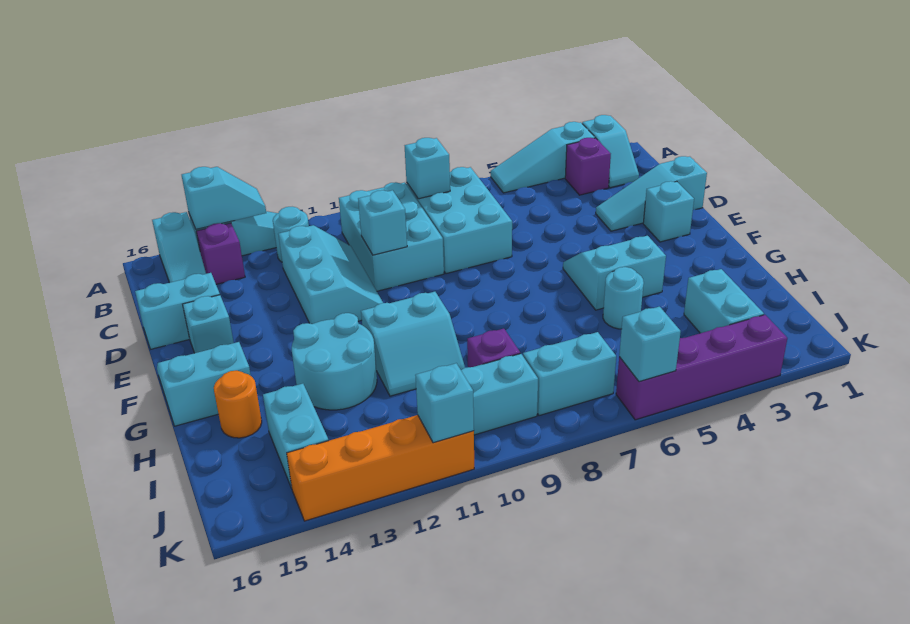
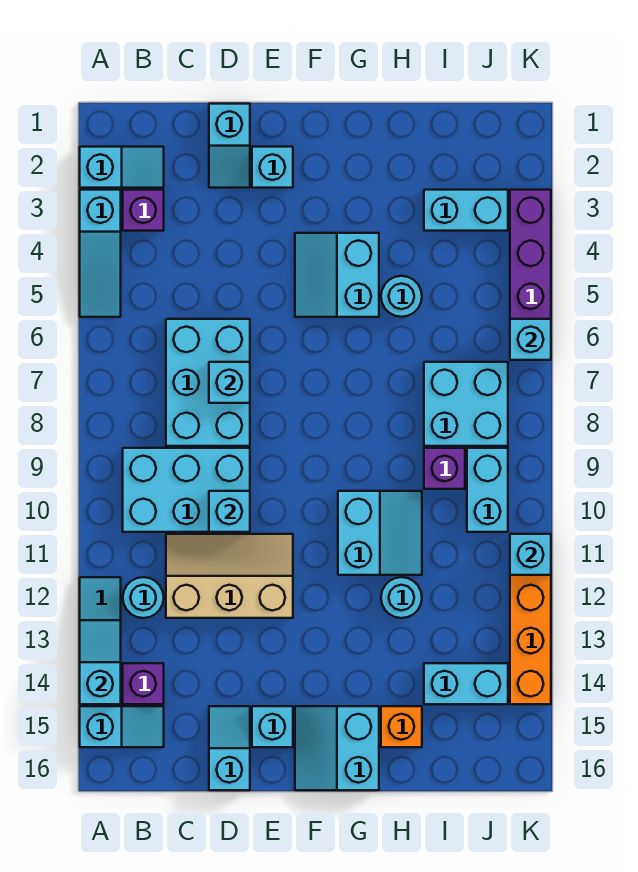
cyan brick B7:D8 level 1 -> cyan brick C6:D8 level 1
cyan brick B8 level 2 -> cyan brick D7 level 2
cyan slope C11:E12 level 1 top 12 -> tan slope C11:E12 level 1 top 12
cyan slope D1:D3 level 1 top 1 -> cyan slope D1:D2 level 1 top 1
cyan brick D15:D16 level 1 -> cyan slope D15:D16 level 1 top 16
cyan round brick G12:H13 level 1 -> cyan round brick H12 level 1
orange round brick H15 level 1 -> orange brick H15 level 1
cyan brick J7:J8 level 1 -> cyan brick I7:J8 level 1

